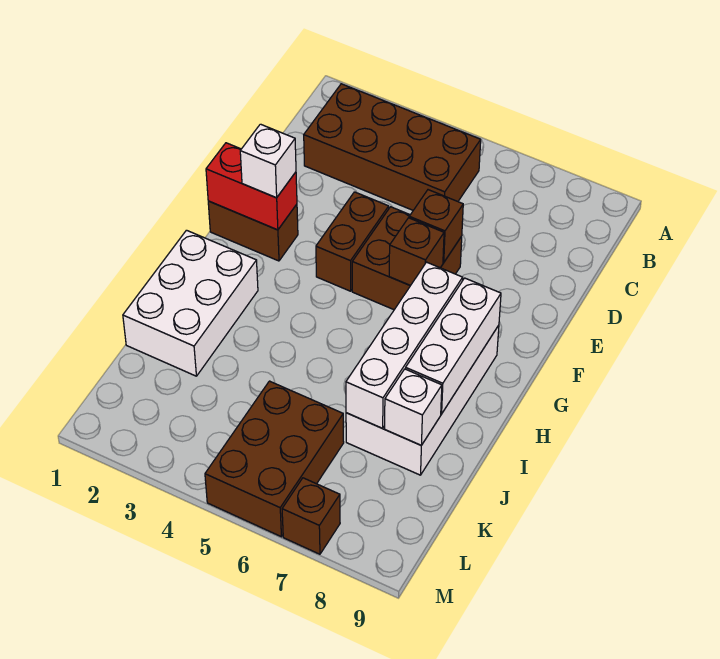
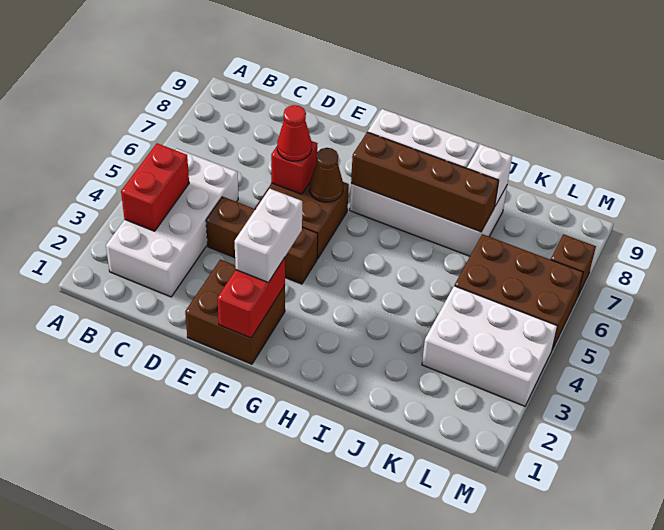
brown brick B2:C5 level 1 -> white brick B2:C5 level 1
none -> red brick B3:B4 level 2
brown brick E4:F4 level 1 -> brown brick D4:F4 level 1
brown brick E6 level 2 -> red brick E6 level 2
none -> red cone E6 level 3
brown brick F1:F2 level 1 -> brown brick E1:F2 level 1
white brick F2 level 3 -> white brick F2:F3 level 3
brown brick F6 level 2 -> brown cone F6 level 2
white brick G7:J7 level 2 -> brown brick G7:J7 level 2
white brick H1:J2 level 1 -> white brick K3:M4 level 1

